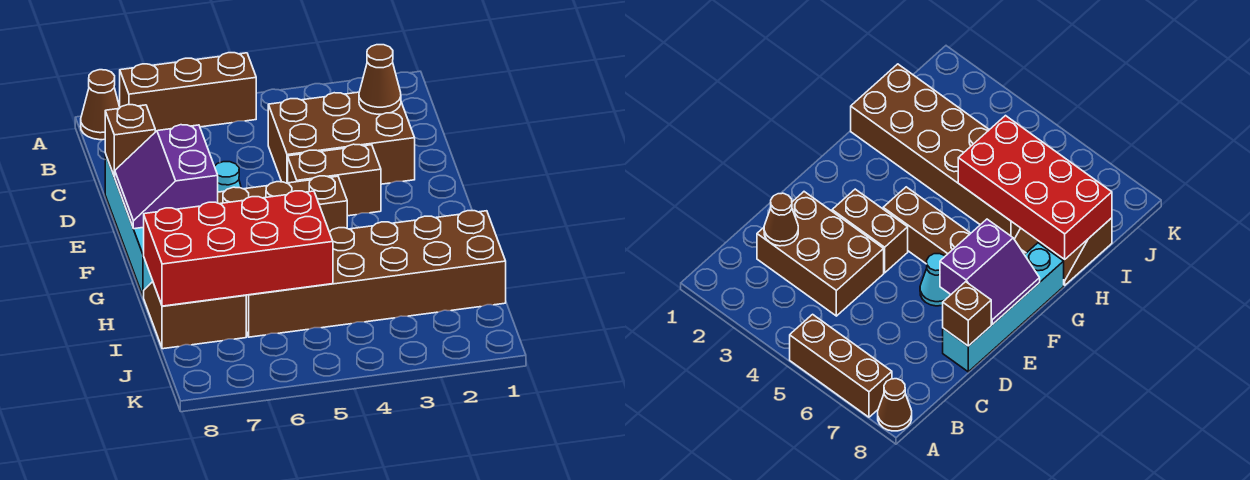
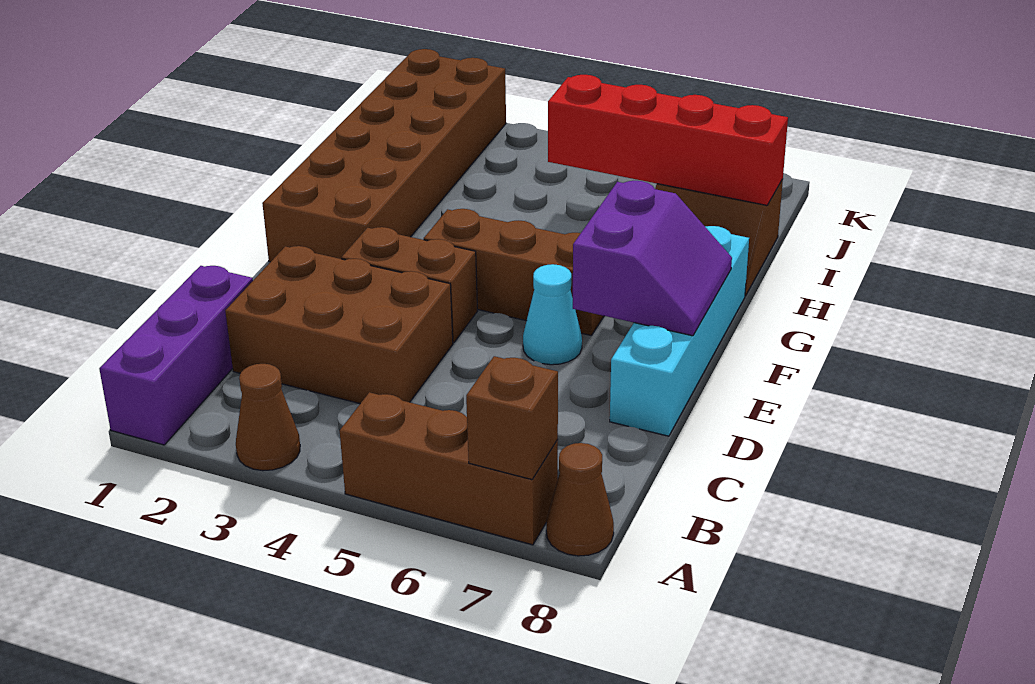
none -> purple brick A1:C1 level 1
brown cone C2 level 2 -> brown cone A3 level 1
brown brick D8 level 2 -> brown brick A7 level 2
brown brick H1:I6 level 1 -> brown brick F1:K2 level 1
red brick H5:I8 level 2 -> red brick I5:I8 level 2

